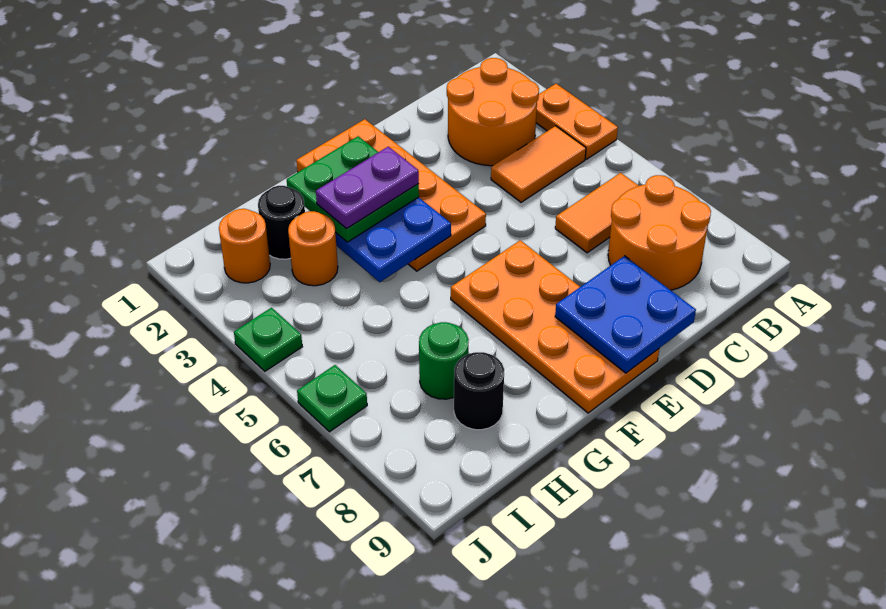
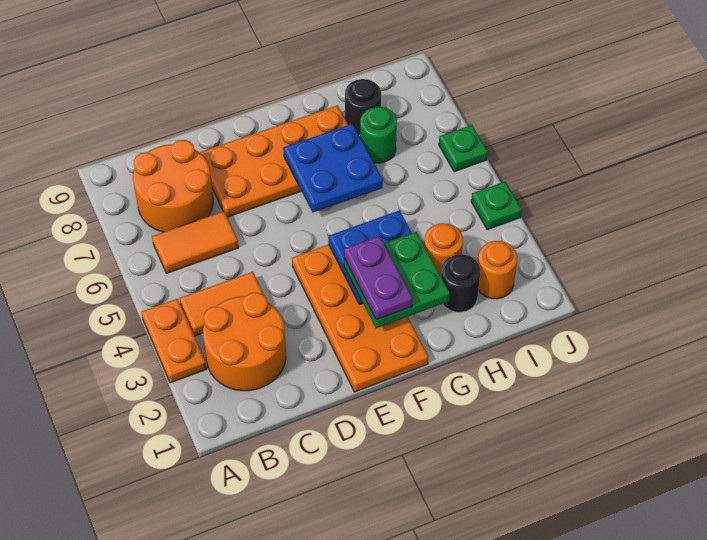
blue plate D8:E9 level 2 -> blue plate F6:G7 level 2
orange plate E6:F9 level 1 -> orange plate D7:G8 level 1
purple plate F3:G3 level 4 -> purple plate F2:F3 level 4

